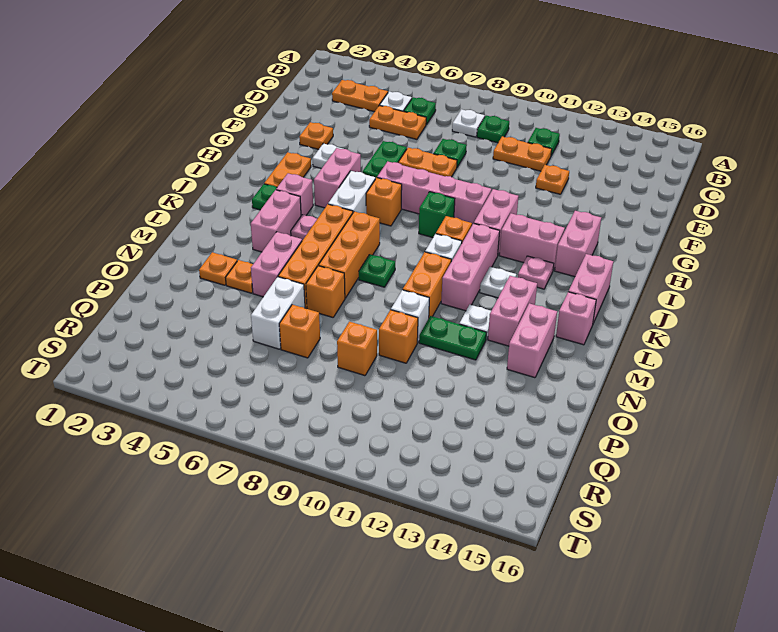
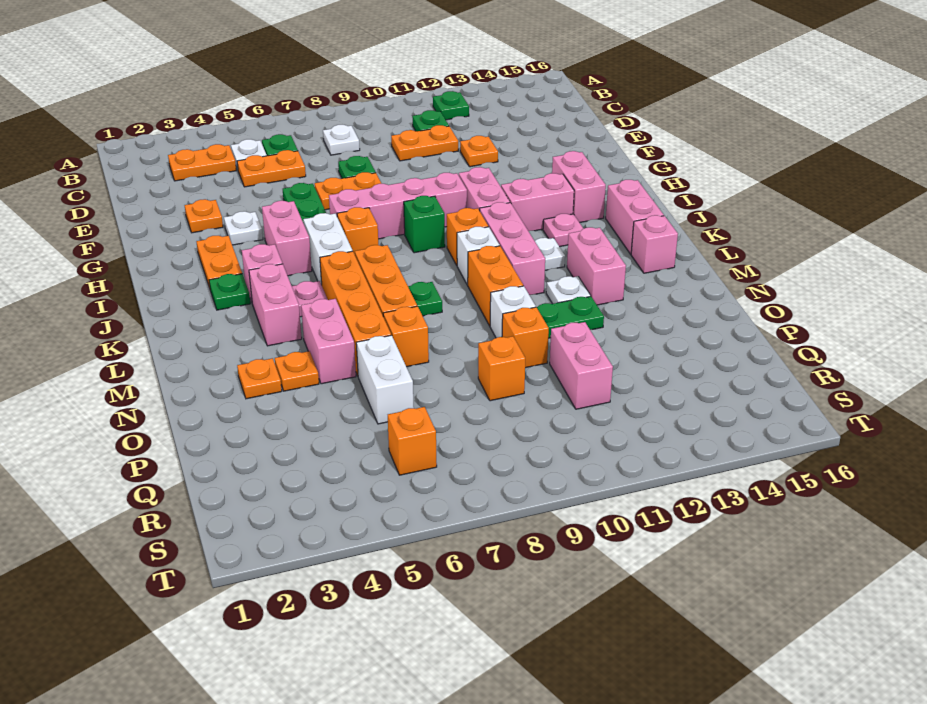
green plate C9 level 1 -> green plate B12 level 1
pink brick M14:N14 level 1 -> pink brick P11:Q11 level 1
orange brick P7 level 1 -> orange brick R6 level 1

